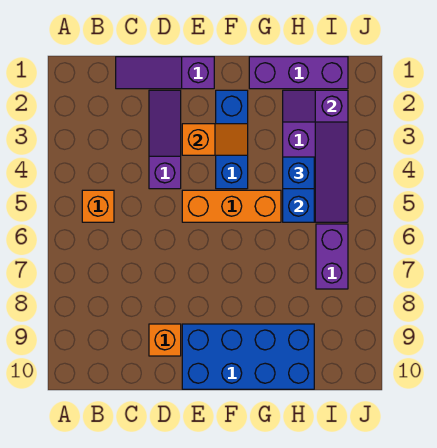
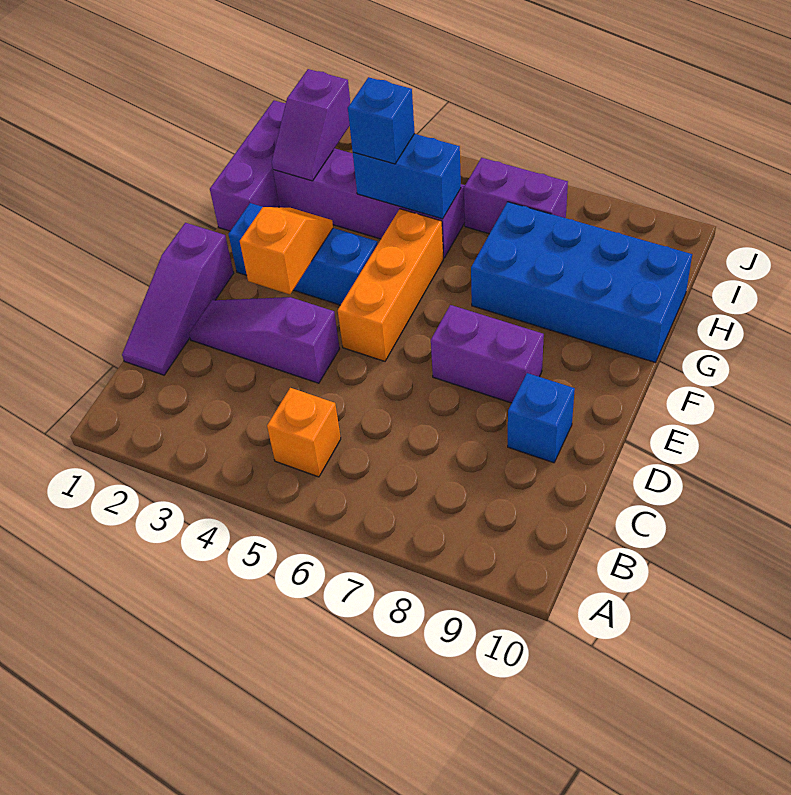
orange brick D9 level 1 -> blue brick D9 level 1
none -> purple brick E7:E8 level 1
blue brick E9:H10 level 1 -> blue brick G7:H10 level 1

